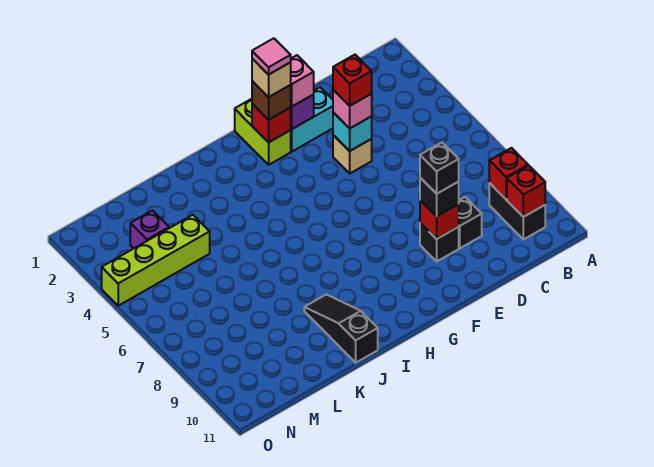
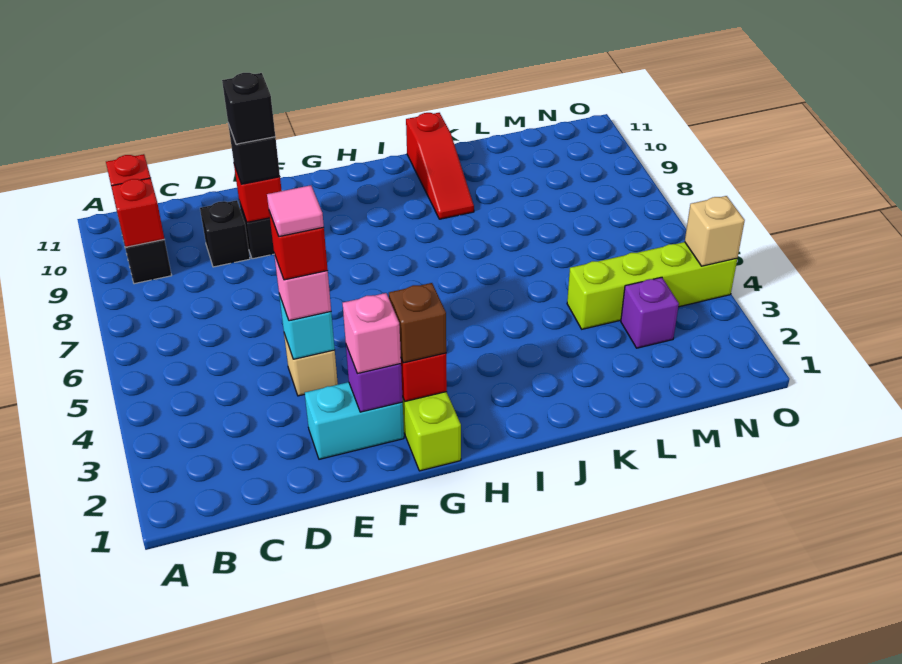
tan brick G2 level 4 -> tan brick O4 level 2
pink tile G2 level 5 -> pink tile E4 level 5
black slope J9:J11 level 1 top 11 -> red slope J9:J11 level 1 top 11

